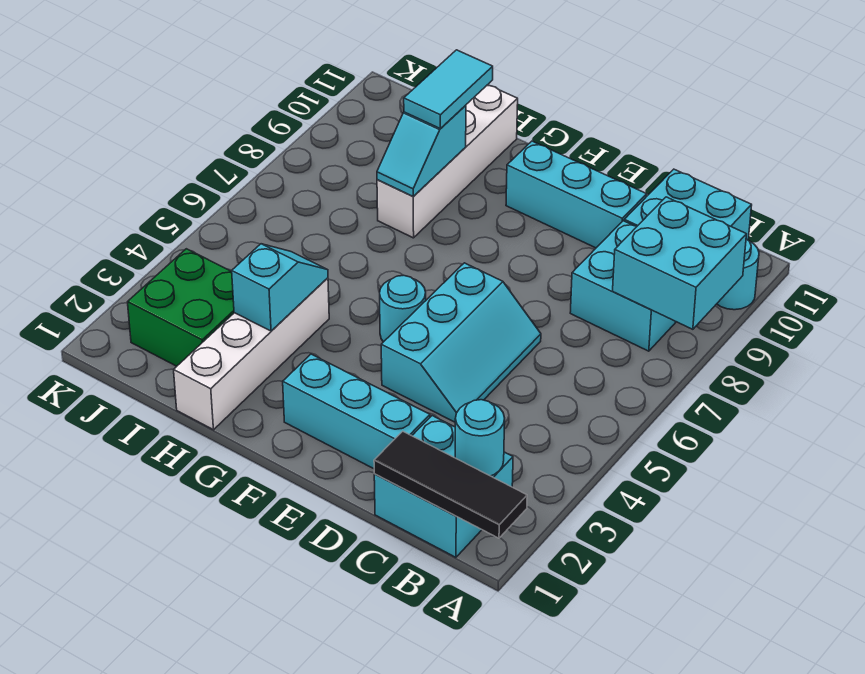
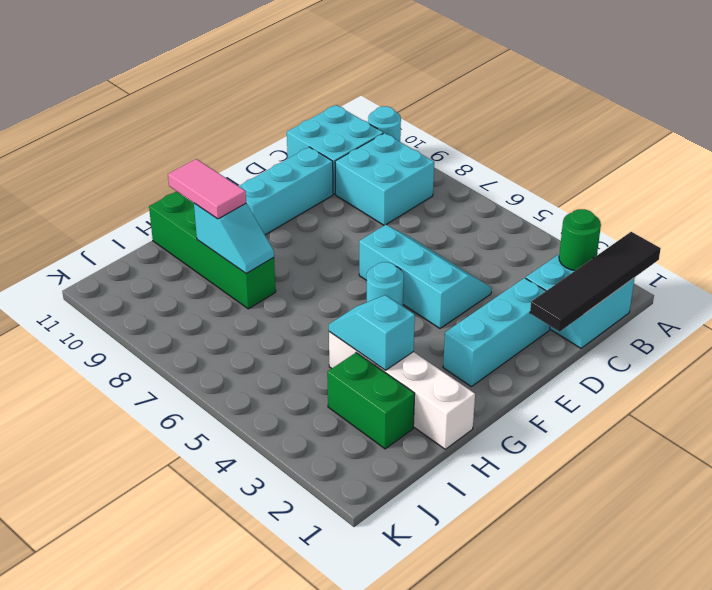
black tile A1:C1 level 2 -> black tile A1:D1 level 2
cyan brick A8:B9 level 2 -> none
cyan round brick B2 level 2 -> green round brick B2 level 2
white brick H8:H11 level 1 -> green brick H8:H11 level 1
cyan tile H9:H10 level 3 -> pink tile H9:H10 level 3
green brick I2:J3 level 1 -> green brick I2:I3 level 1

